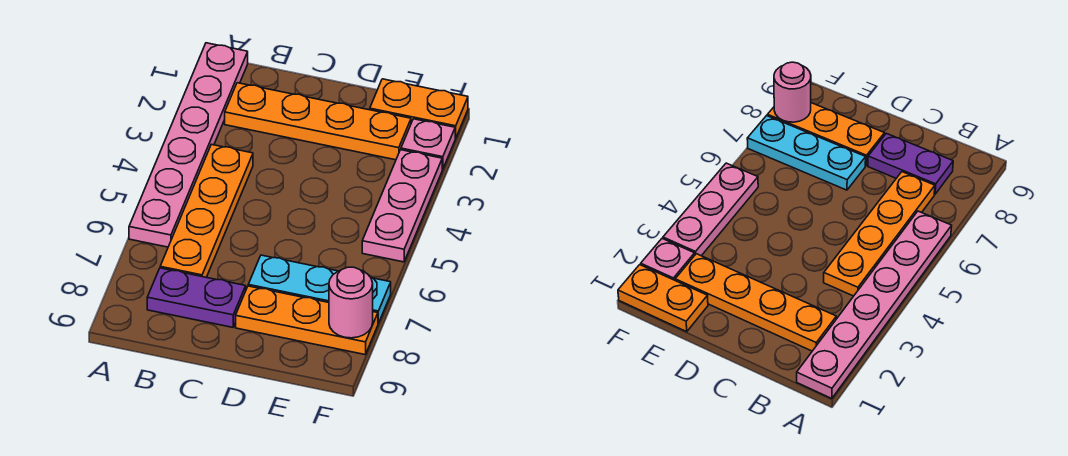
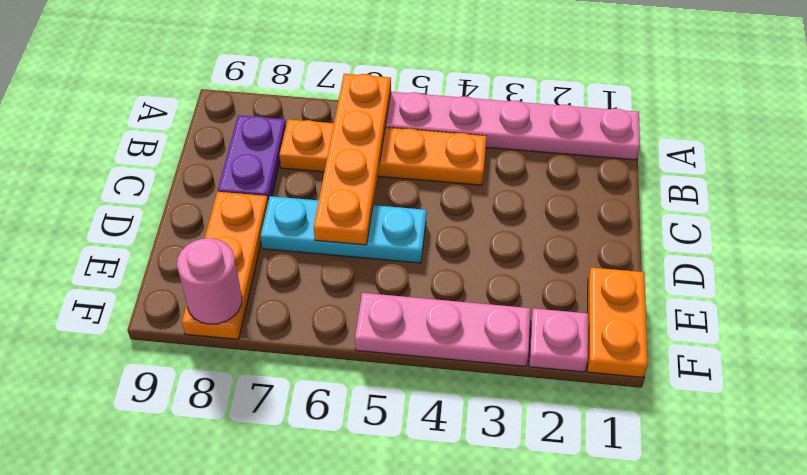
orange plate B2:E2 level 1 -> orange plate A6:D6 level 2
cyan plate D7:F7 level 1 -> cyan plate D5:D7 level 1

